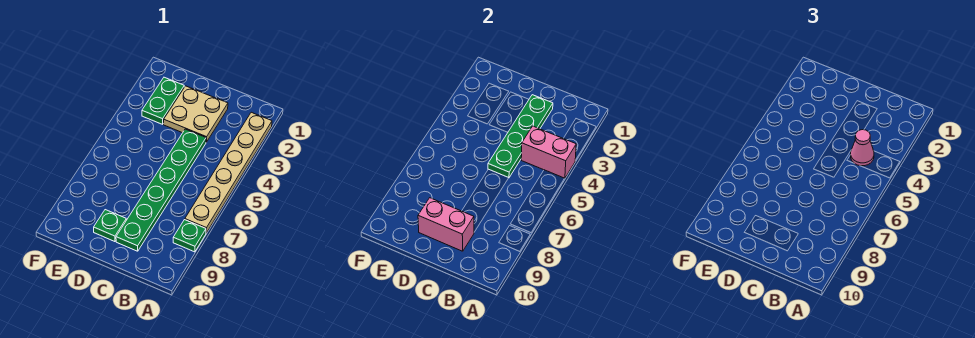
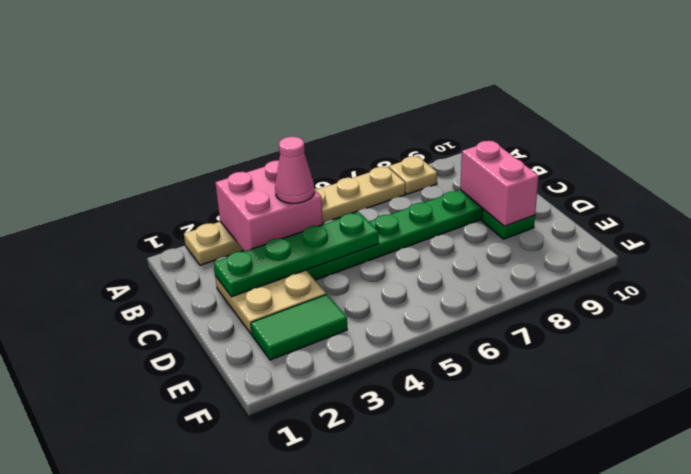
pink brick A4:B4 level 2 -> pink brick A3:B4 level 2
green plate A8 level 1 -> tan plate A8 level 1
green plate E2:E3 level 1 -> green tile E2:E3 level 1

